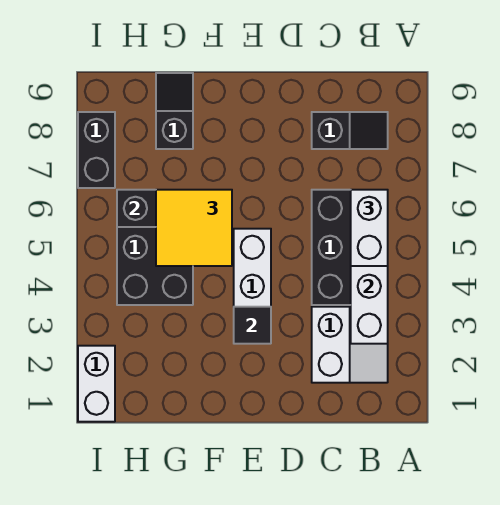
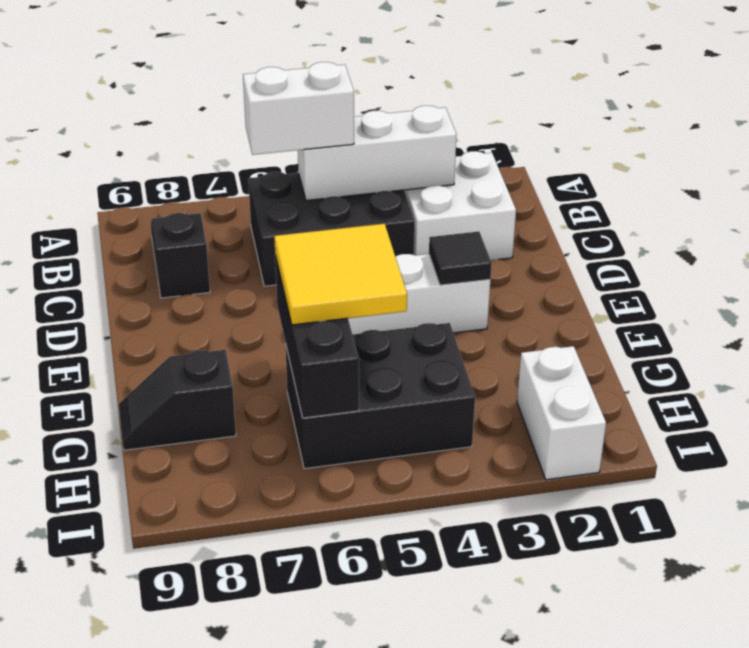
white slope B2:C3 level 1 top C -> white brick B2:C3 level 1
white brick I1:I2 level 1 -> white brick H2:I2 level 1
black brick I7:I8 level 1 -> none

